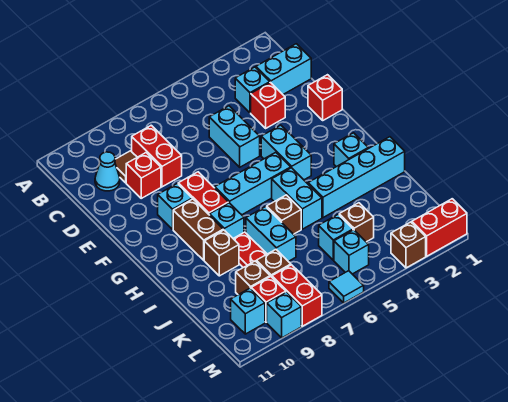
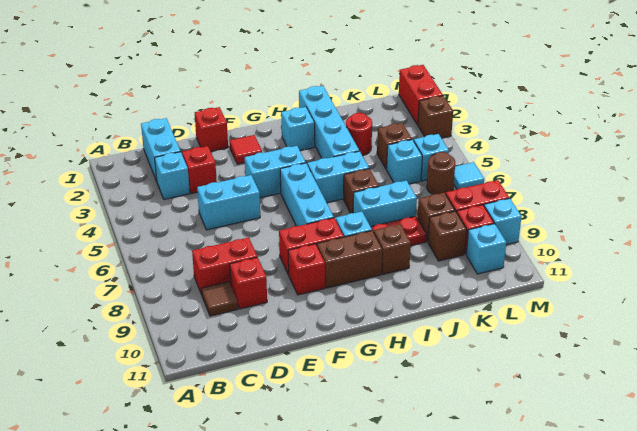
cyan cone C10 level 1 -> none
none -> red tile F2 level 1
cyan brick F9 level 1 -> red brick F9 level 1
none -> red round brick J3 level 1
none -> brown round brick L6 level 1

